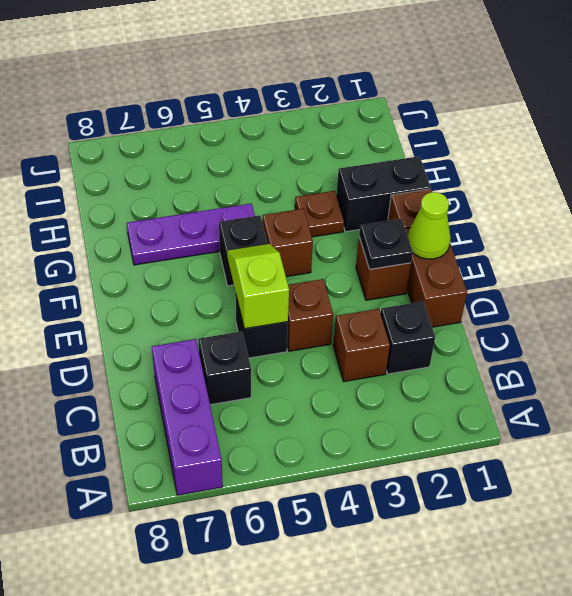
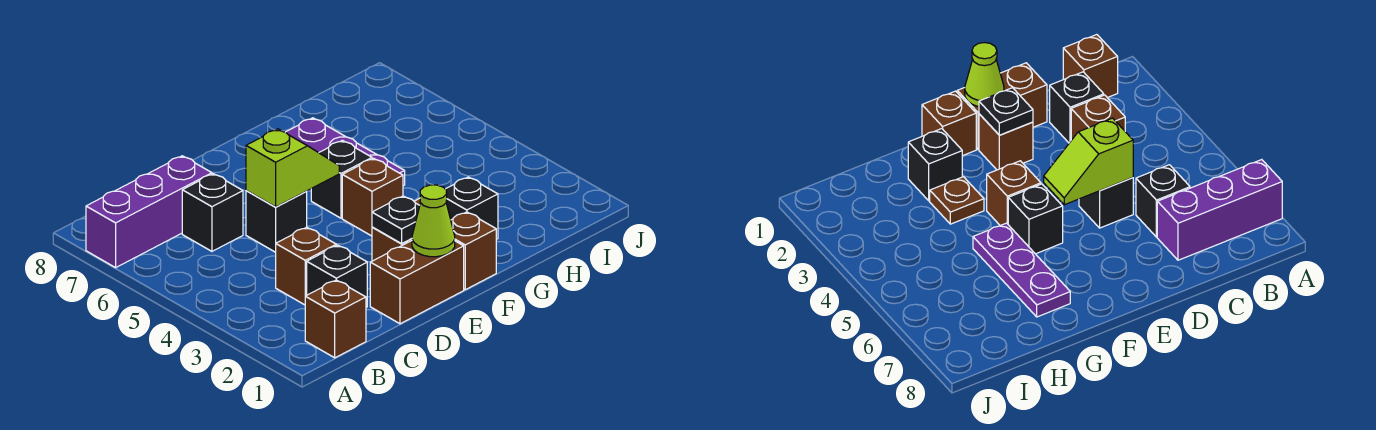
brown brick D4 level 1 -> brown brick B1 level 1
black brick G1:G2 level 1 -> black brick G2 level 1

